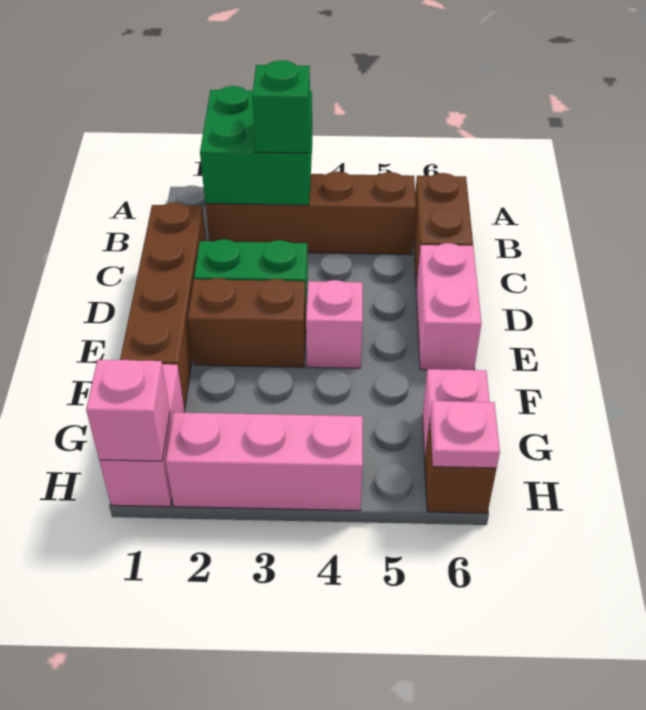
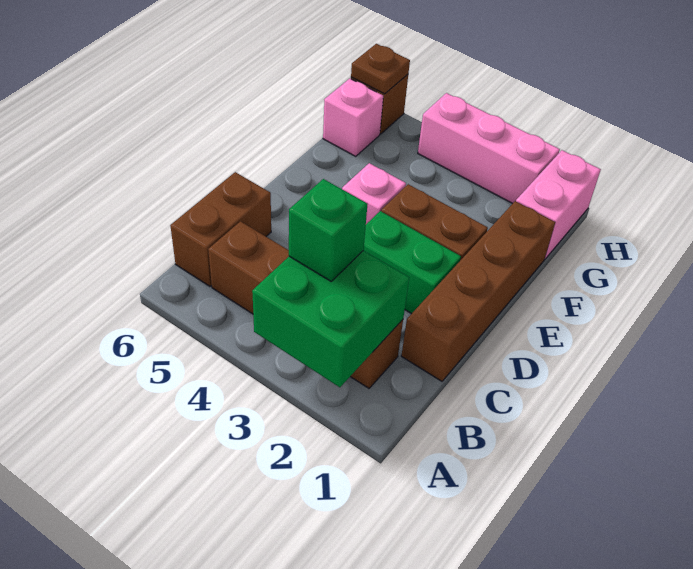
pink brick D6:E6 level 1 -> none
pink brick H1 level 2 -> none
pink plate H6 level 2 -> brown plate H6 level 2

